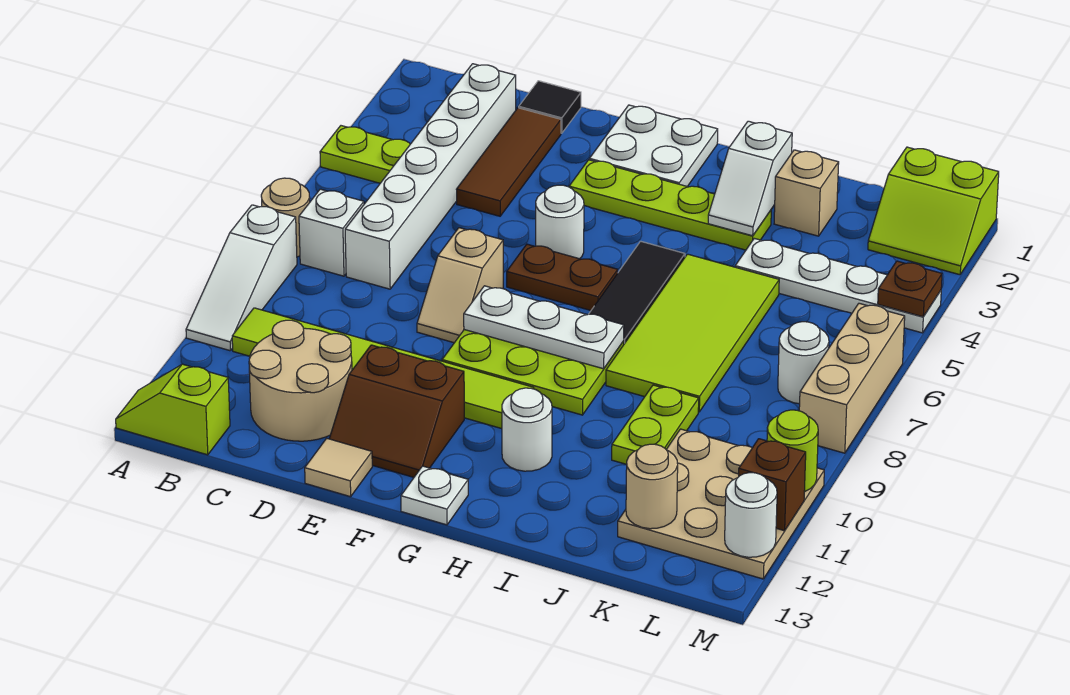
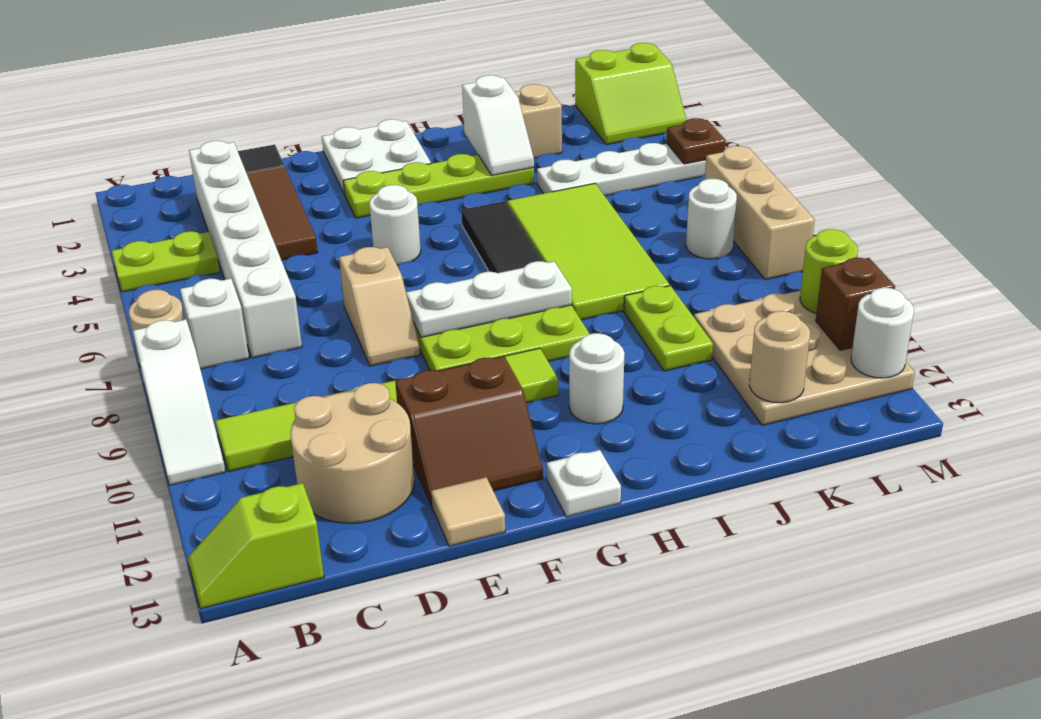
brown plate F6:G6 level 1 -> none

